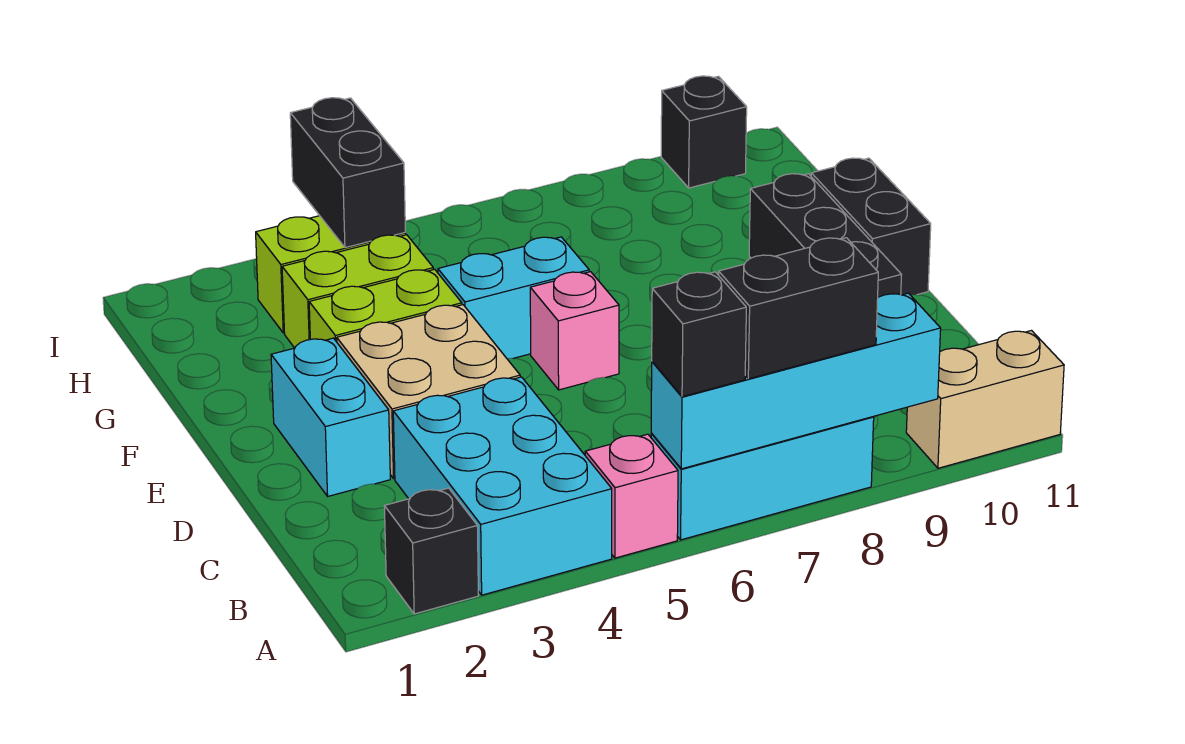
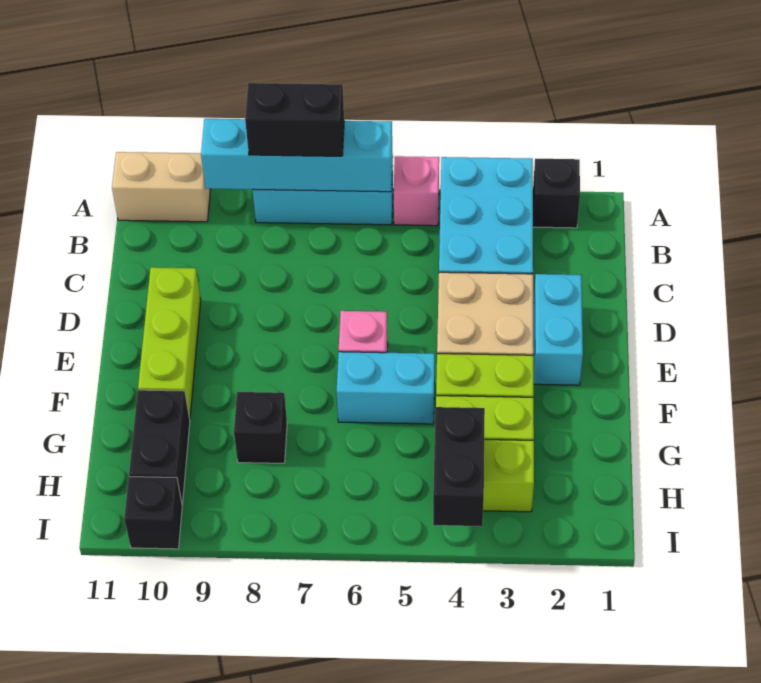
black brick A6 level 3 -> black brick G8 level 1
black brick D10:F10 level 1 -> lime brick D10:F10 level 1
black brick E11:F11 level 1 -> black brick G10:H10 level 1

